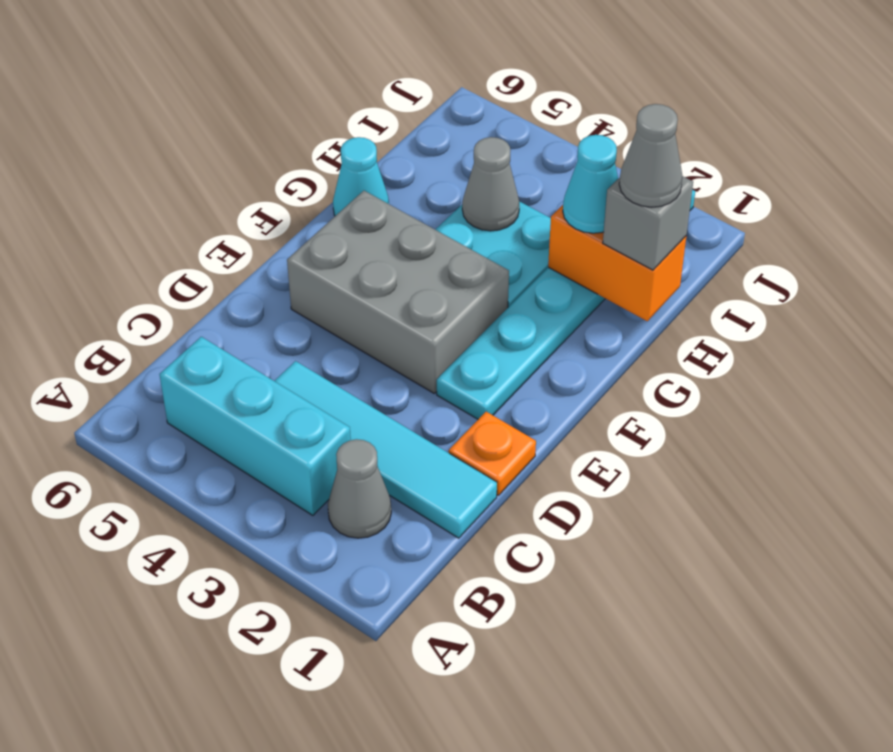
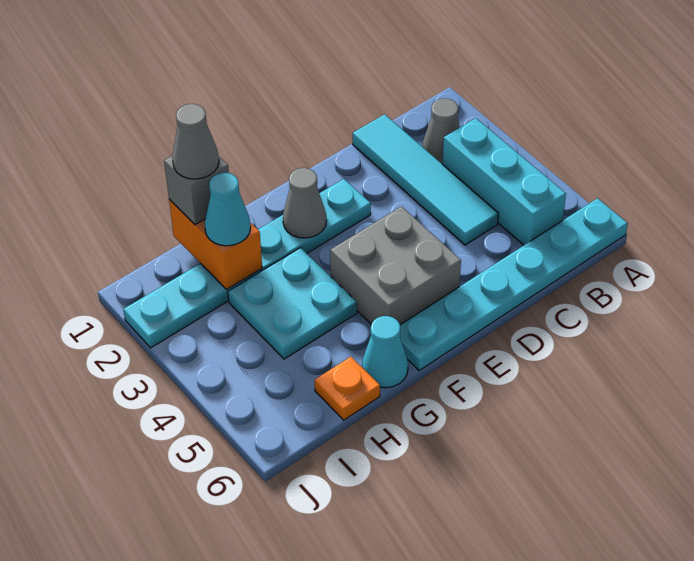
none -> cyan plate A6:F6 level 1
orange plate D1 level 1 -> orange plate H6 level 1
grey brick E3:F5 level 1 -> grey brick E4:F5 level 1
grey cone H4 level 2 -> grey cone F2 level 2

